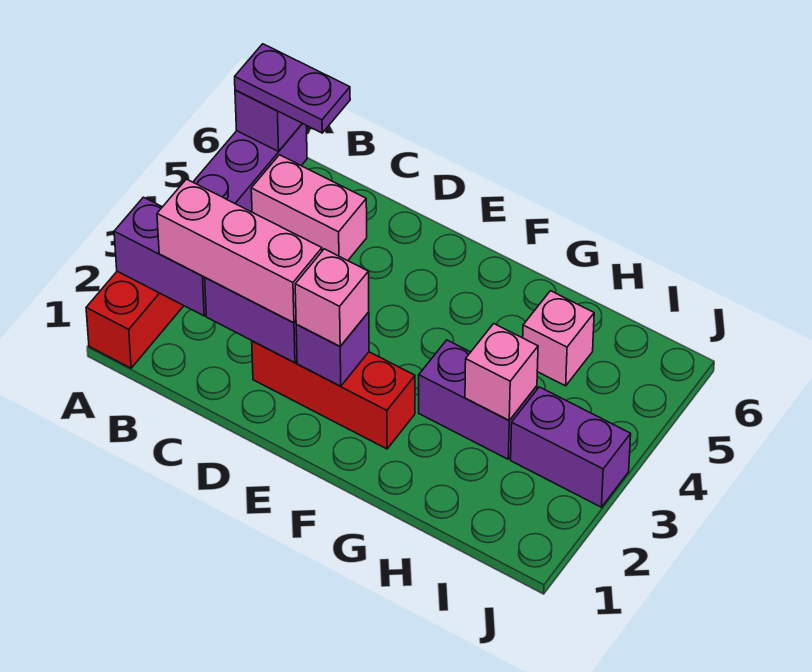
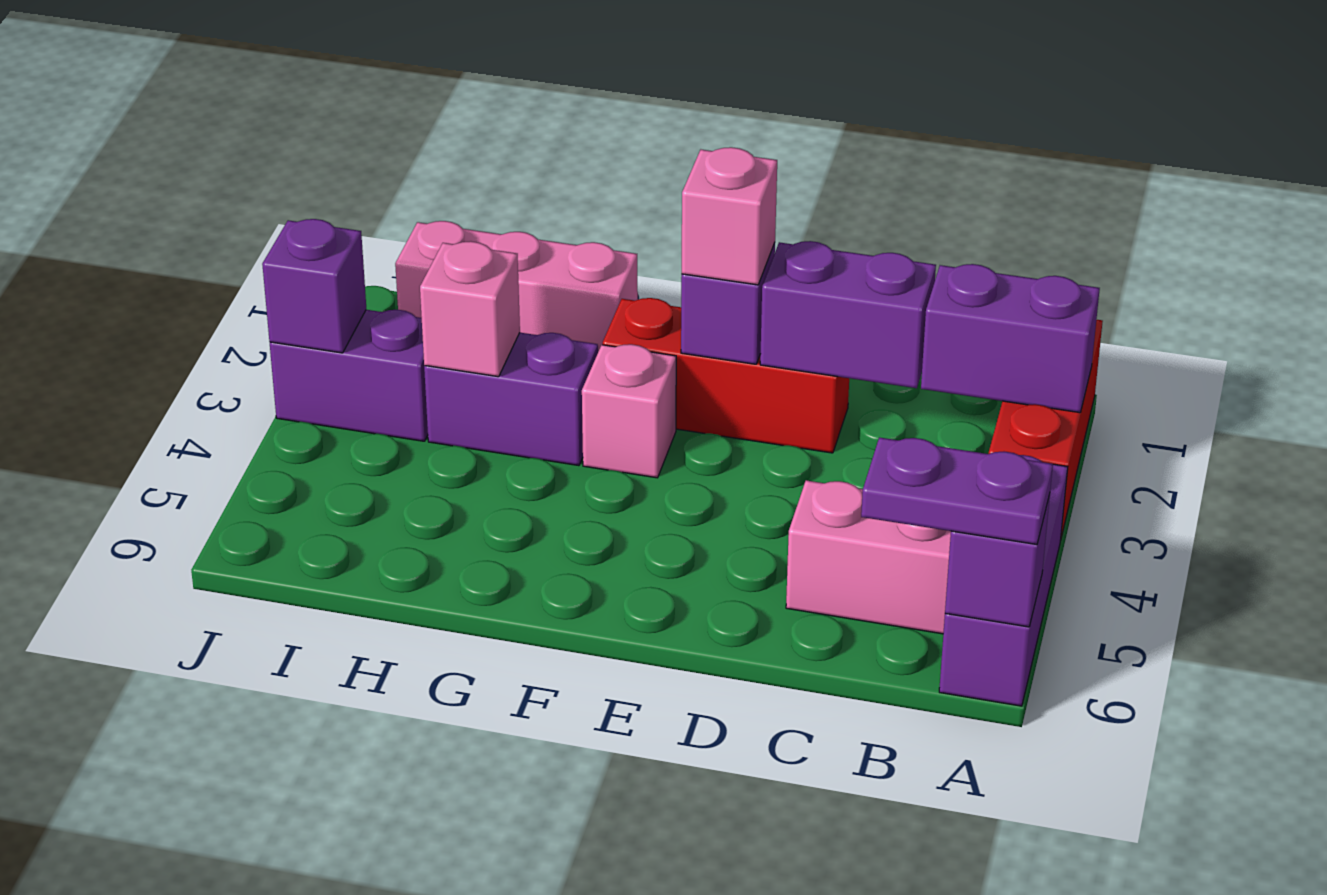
pink brick B2:D2 level 3 -> pink brick G1:I1 level 1
pink brick H5 level 1 -> pink brick F3 level 1
none -> purple brick J3 level 2

